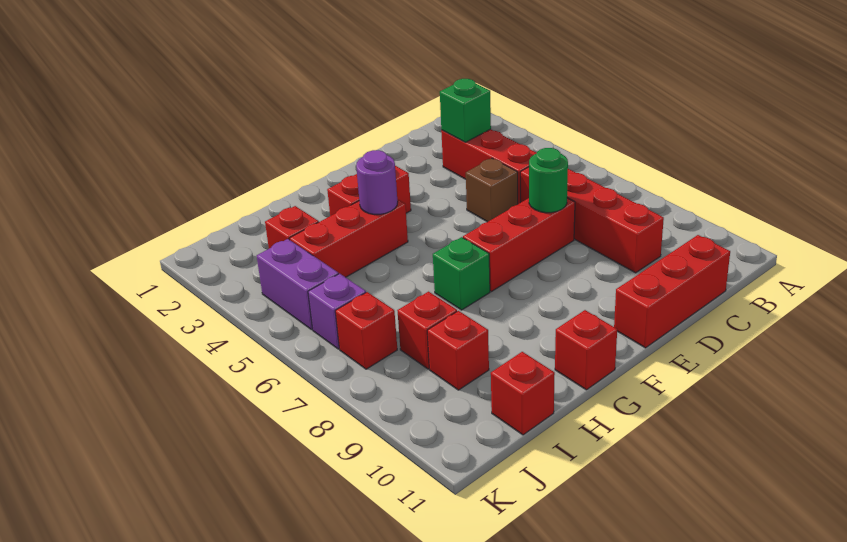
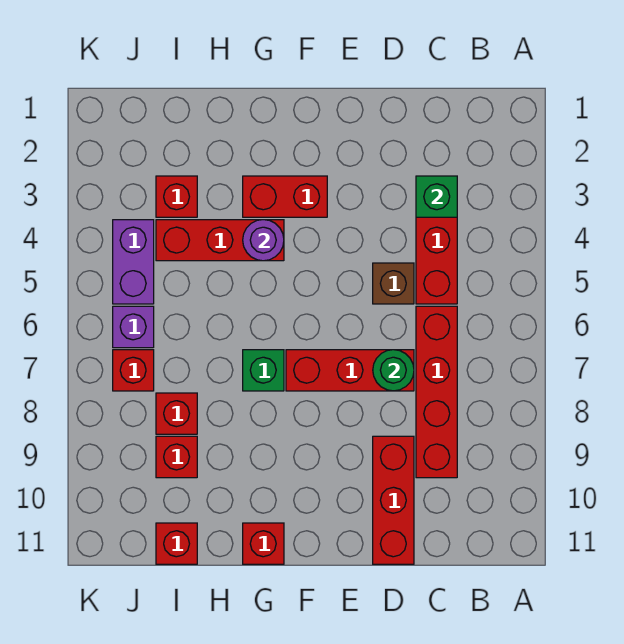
red brick C11:E11 level 1 -> red brick D9:D11 level 1

